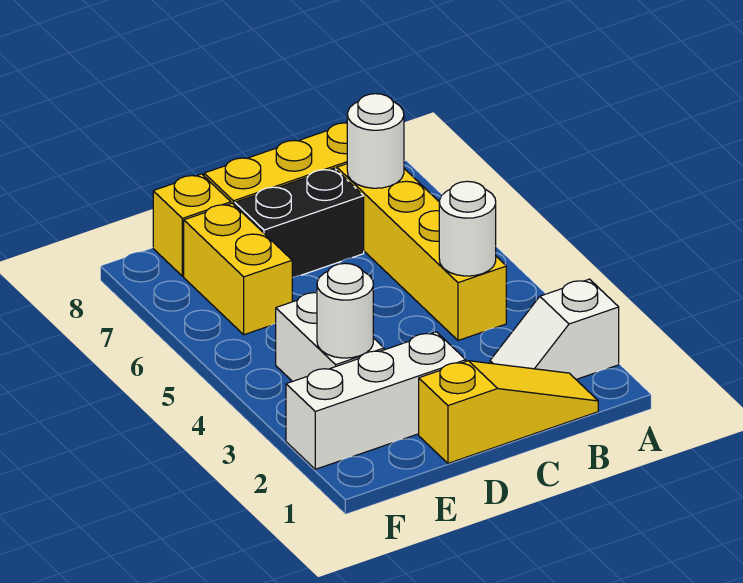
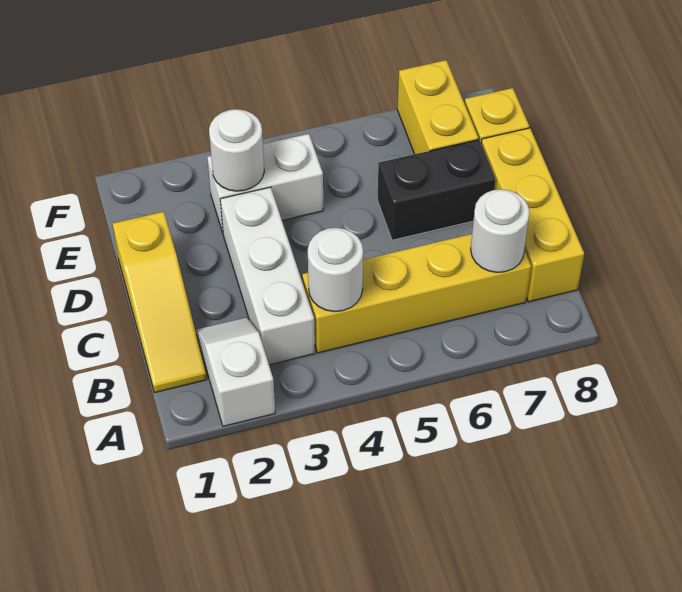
black brick C7:D7 level 1 -> black brick D6:D7 level 1
white brick D2:F2 level 1 -> white brick B3:D3 level 1
yellow brick E6:E7 level 1 -> yellow brick E7:F7 level 1

